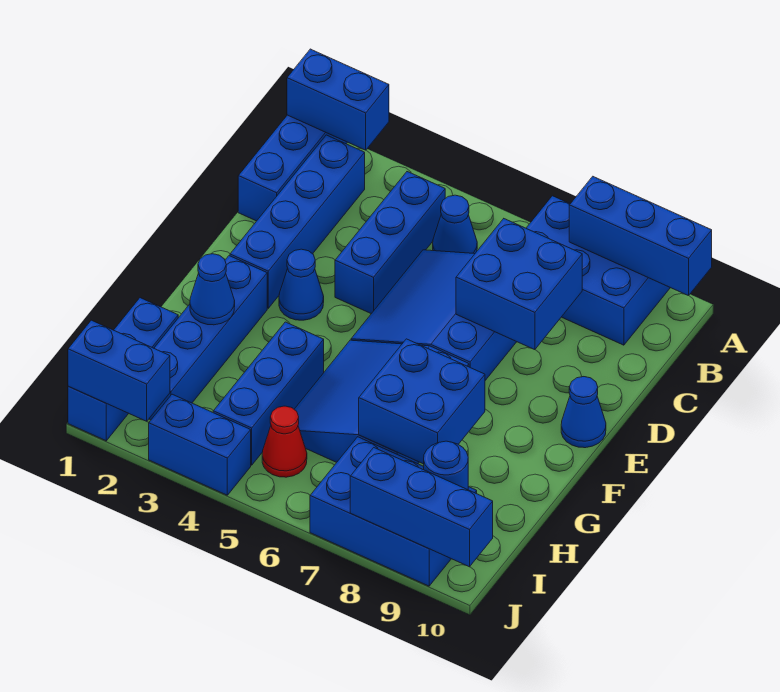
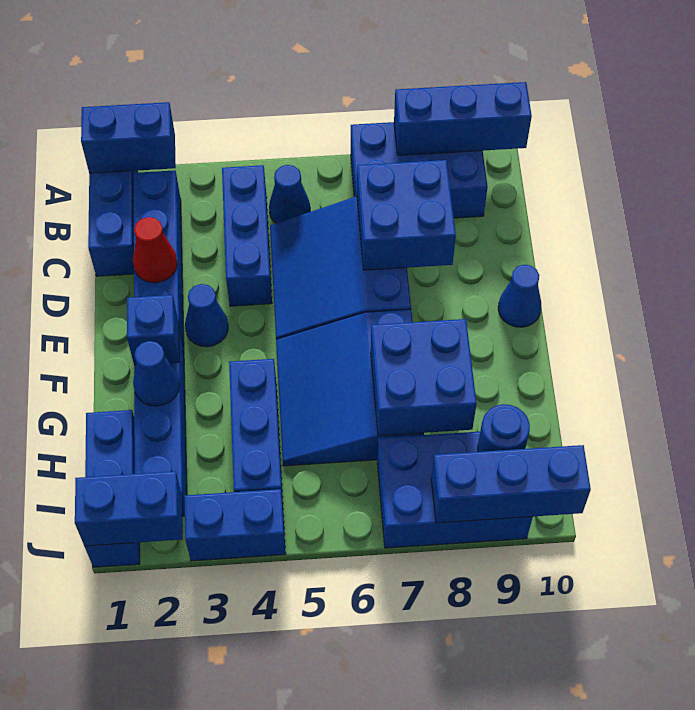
none -> blue brick F2 level 2
red cone I5 level 1 -> red cone D2 level 2

